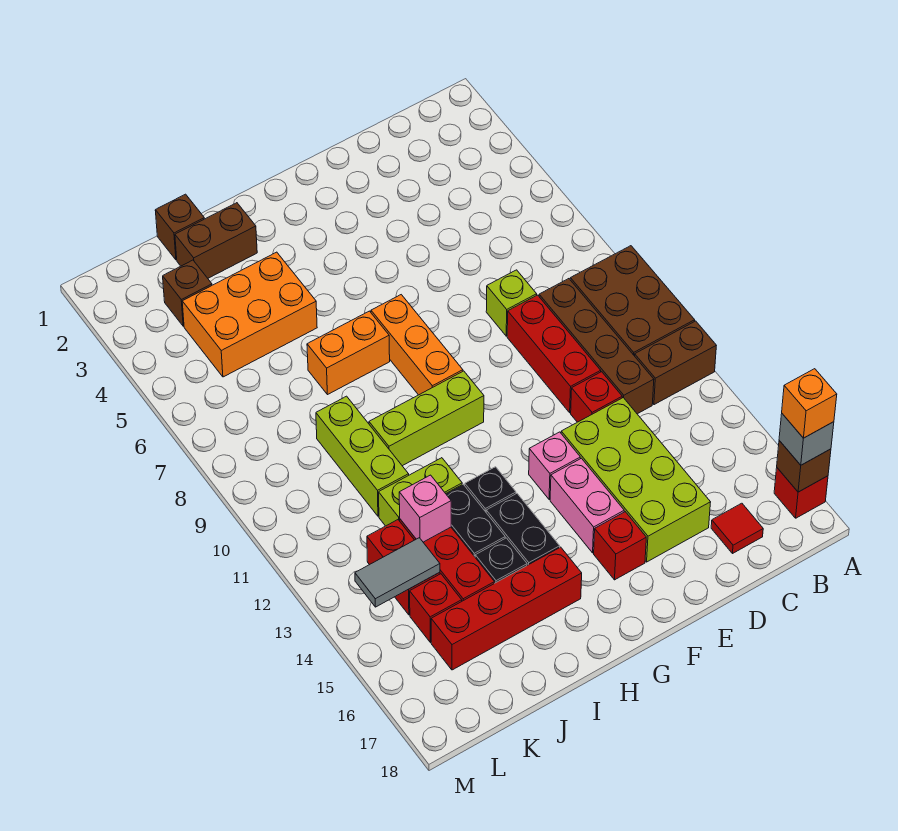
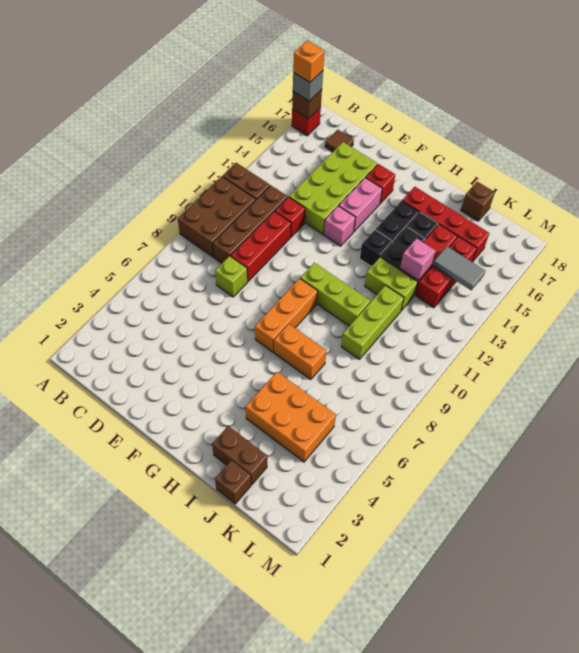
red tile C17 level 1 -> brown tile C17 level 1
brown brick K3 level 1 -> brown brick J18 level 1

